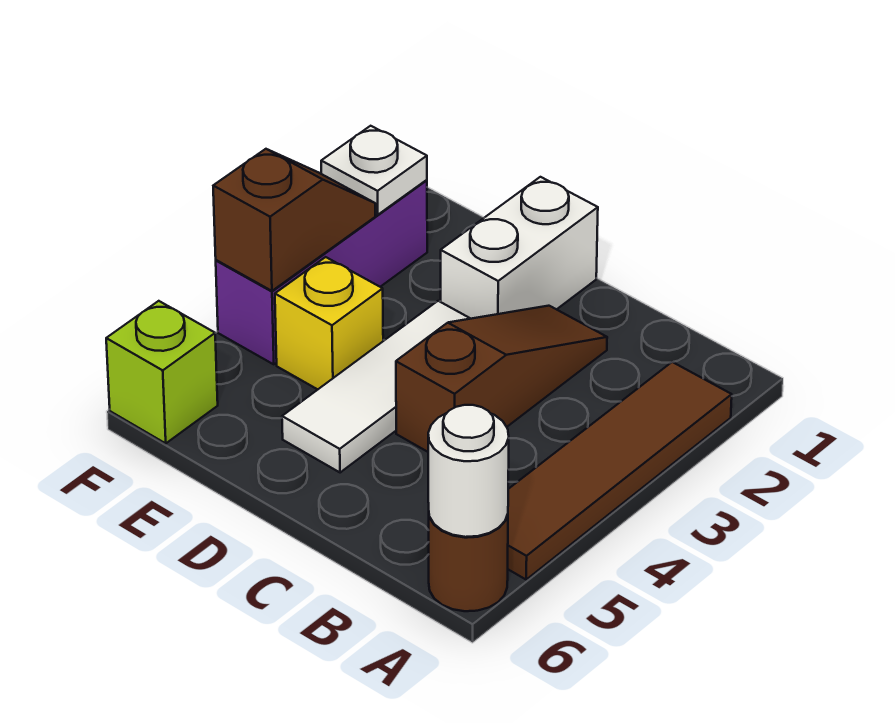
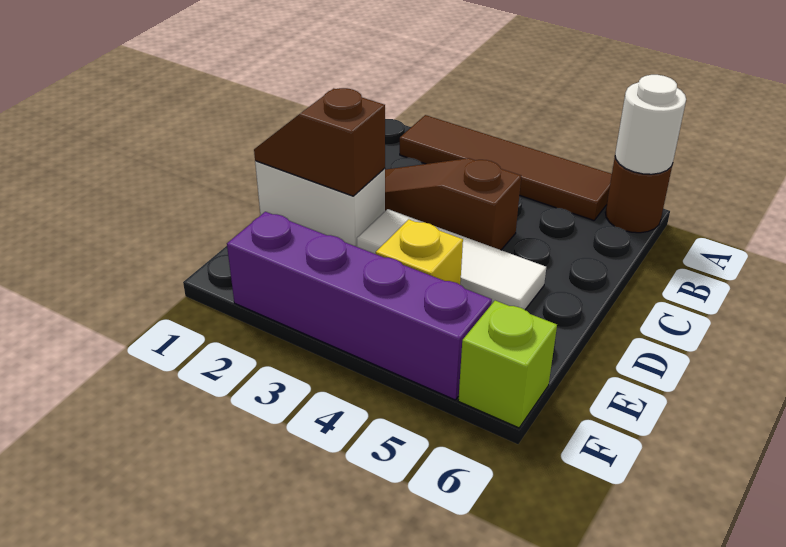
purple brick F2:F4 level 1 -> purple brick F2:F5 level 1
white plate F2 level 2 -> none
brown slope F3:F4 level 2 top 4 -> brown slope D1:D2 level 2 top 2

